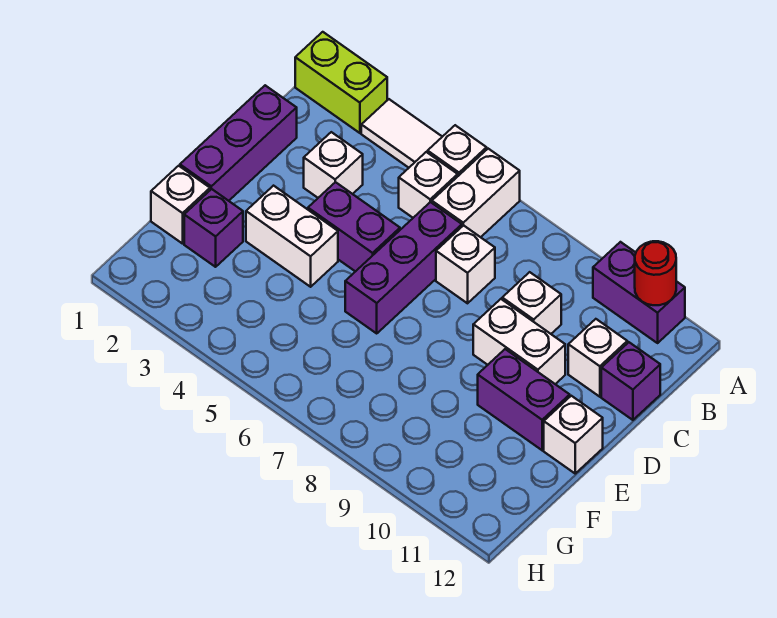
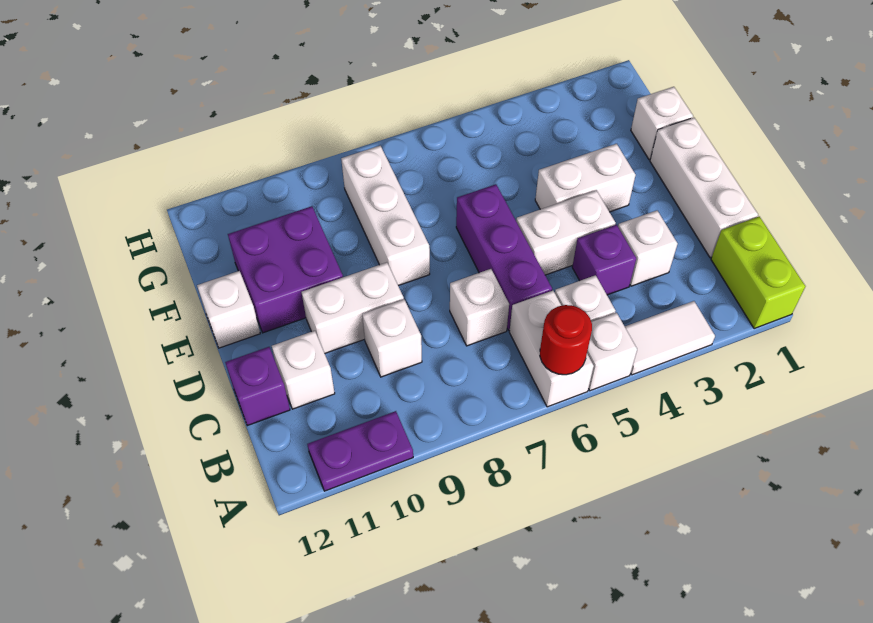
lime brick A1:A2 level 1 -> lime brick A1:B1 level 1
purple brick A10:A11 level 1 -> purple plate A10:A11 level 1
red round brick A11 level 2 -> red round brick A6 level 2
purple brick C1:E1 level 1 -> white brick C1:E1 level 1
purple brick D4:D5 level 1 -> white brick D4:D5 level 1
none -> white brick E8:G8 level 1
purple brick E10:E11 level 1 -> purple brick E10:F11 level 1
purple brick F2 level 1 -> purple brick C4 level 1

